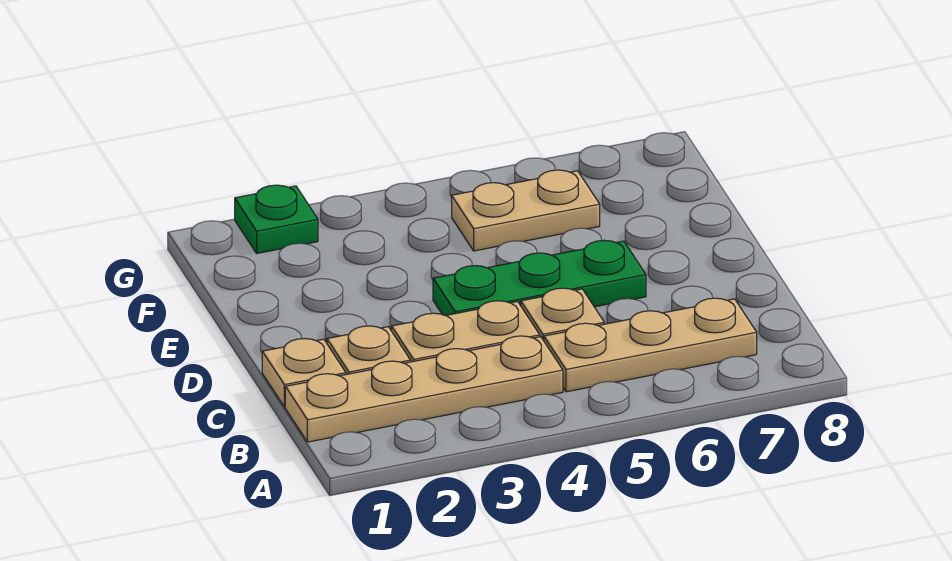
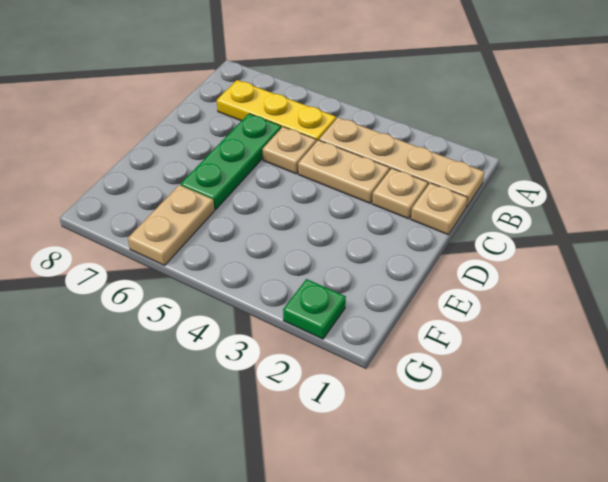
tan plate B5:B7 level 1 -> yellow plate B5:B7 level 1
green plate D4:D6 level 1 -> green plate C6:E6 level 1
tan plate F5:F6 level 1 -> tan plate F6:G6 level 1

